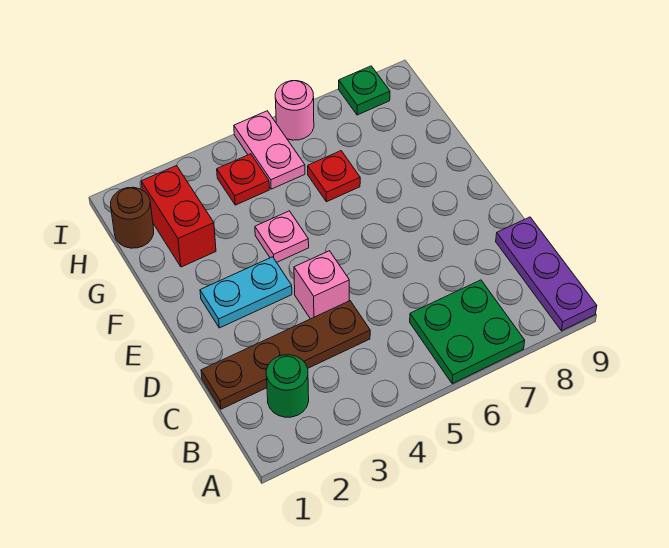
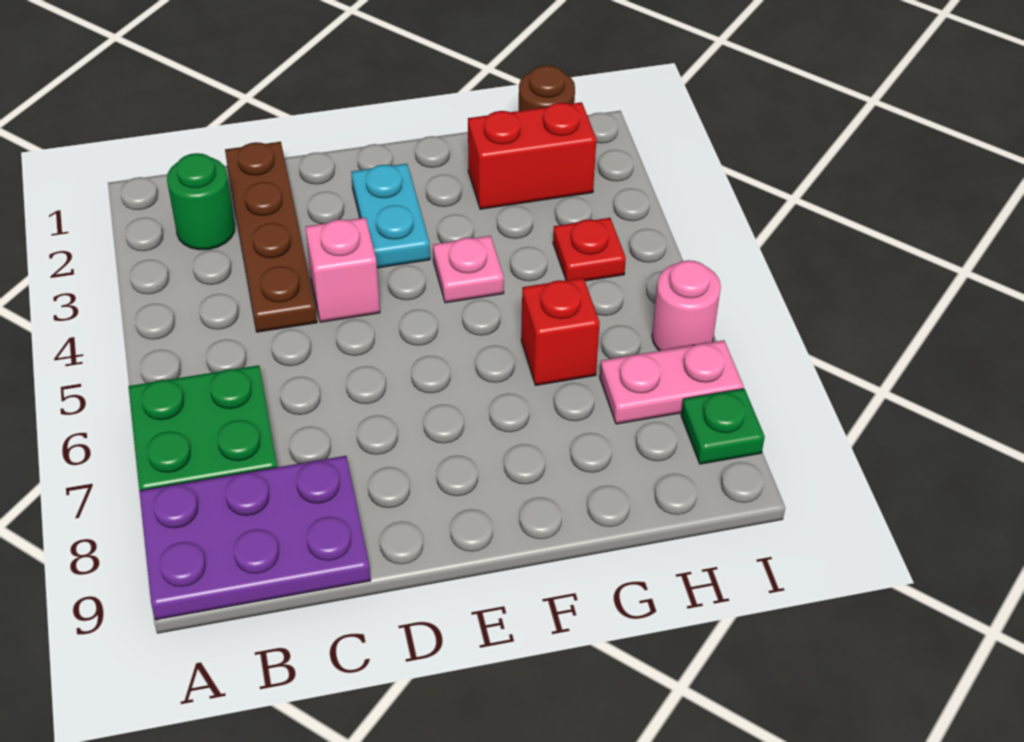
purple plate A9:C9 level 1 -> purple plate A8:C9 level 1
red plate G6 level 1 -> red brick G6 level 1
pink plate H5:I5 level 1 -> pink plate H7:I7 level 1

